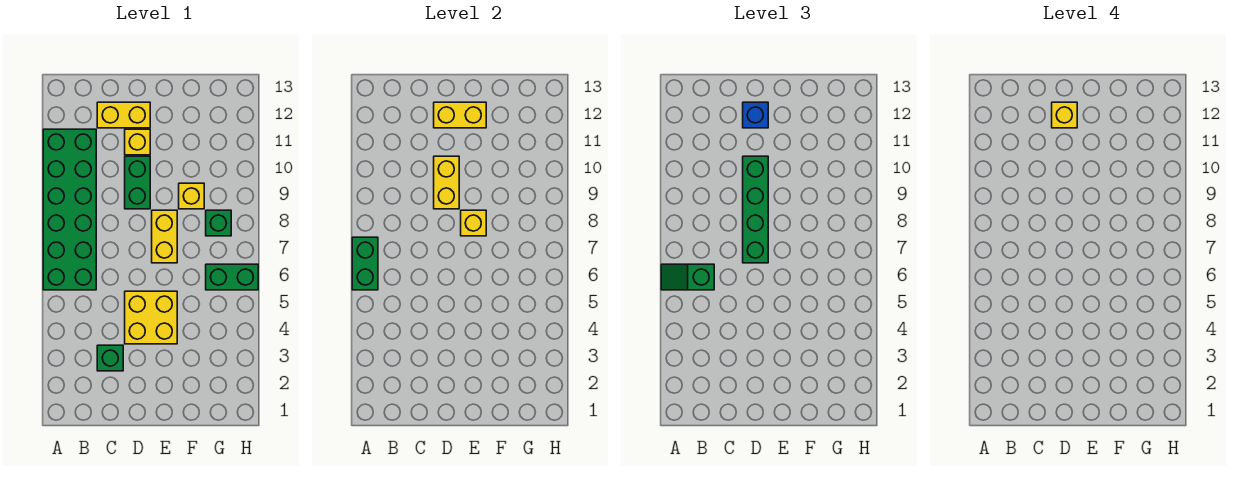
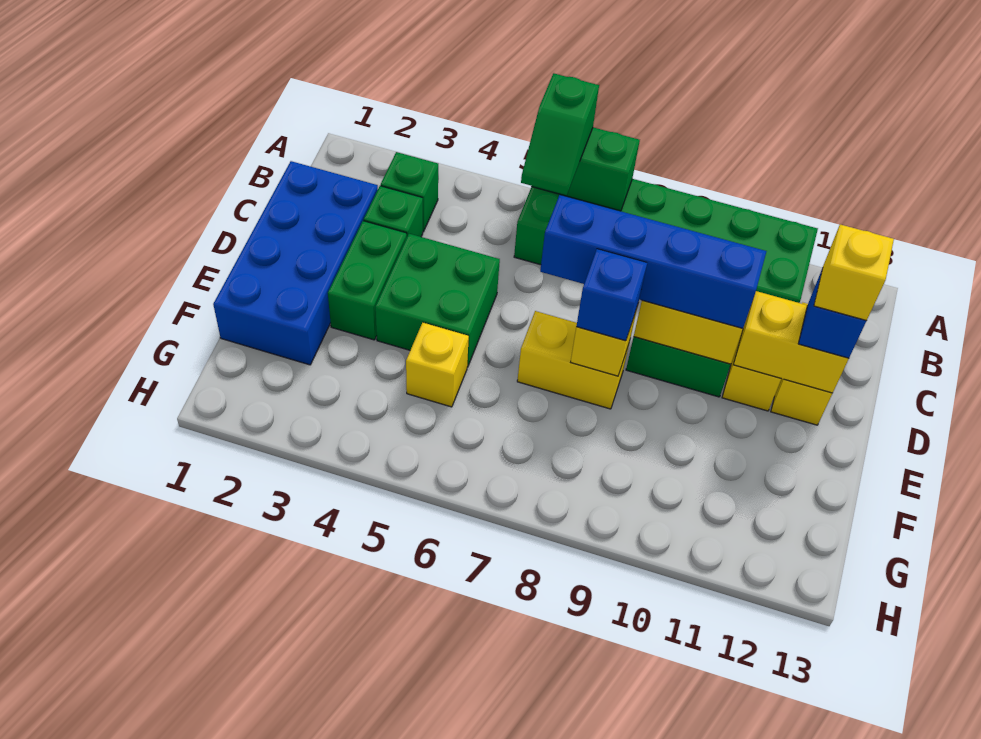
green slope A6:B6 level 3 top B -> green slope A6:B6 level 3 top A
none -> blue brick C1:F2 level 1
yellow brick D4:E5 level 1 -> green brick D4:E5 level 1
green brick D7:D10 level 3 -> blue brick D7:D10 level 3
yellow brick D12:E12 level 2 -> yellow brick D11:D12 level 2
none -> blue brick E8 level 3
yellow brick F9 level 1 -> yellow brick F5 level 1
green brick G6:H6 level 1 -> green brick D3:E3 level 1
green brick G8 level 1 -> green brick B3 level 1

